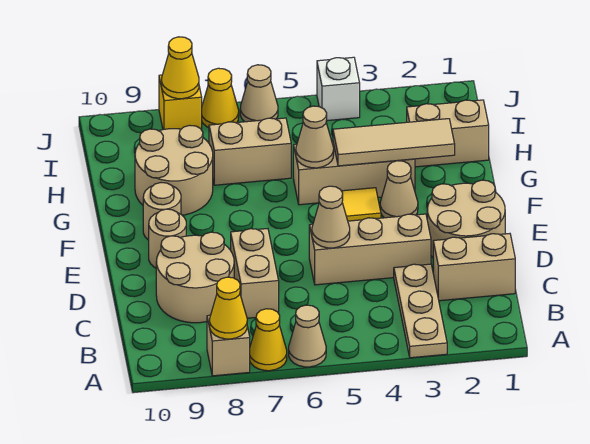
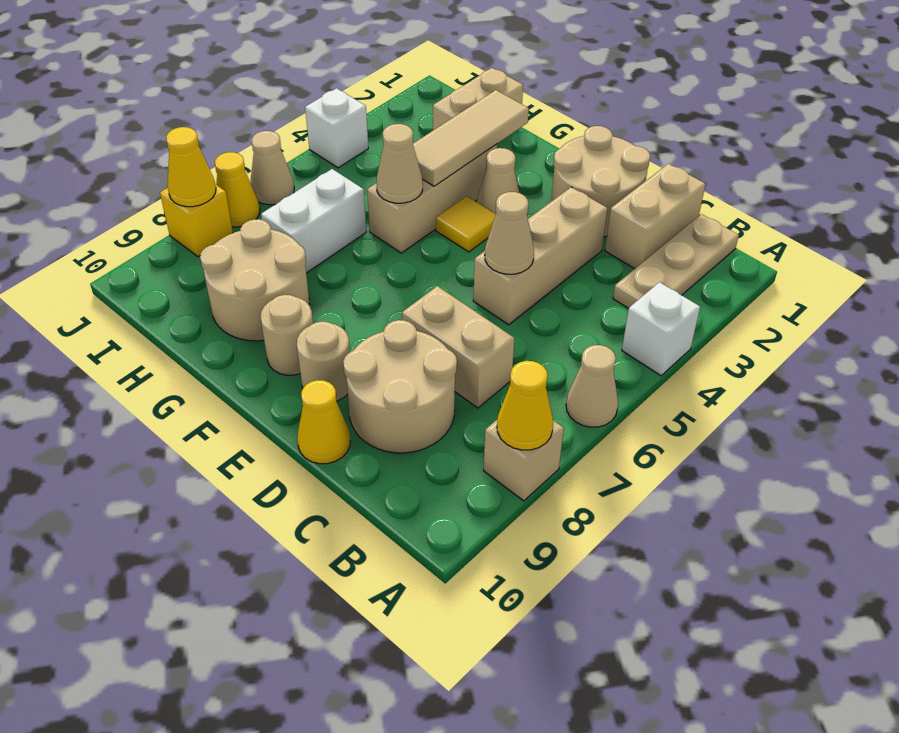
tan plate A3:C3 level 1 -> tan plate B1:B3 level 1
none -> white brick A4 level 1
yellow cone A7 level 1 -> yellow cone D10 level 1
tan brick H6:H7 level 1 -> white brick H6:H7 level 1

